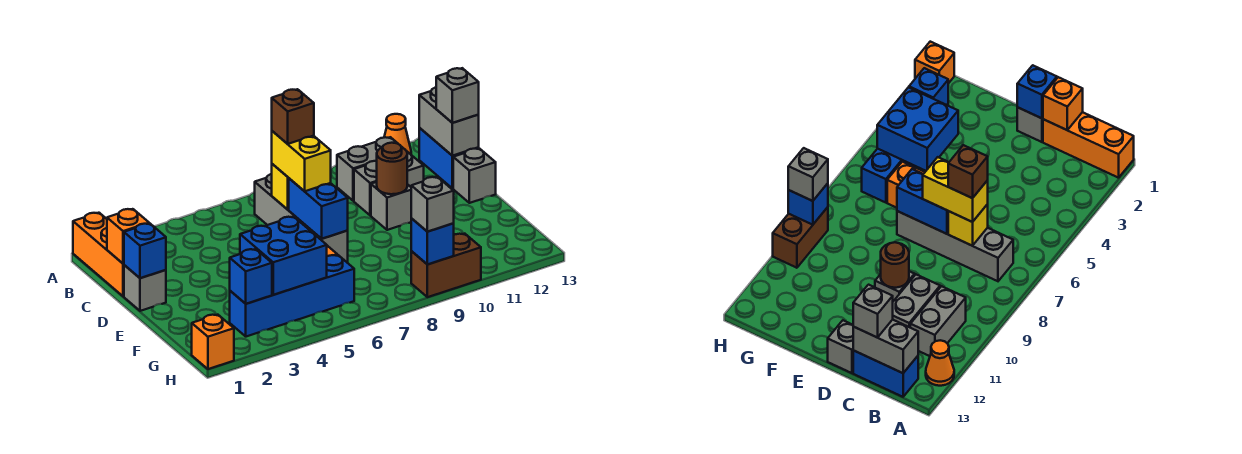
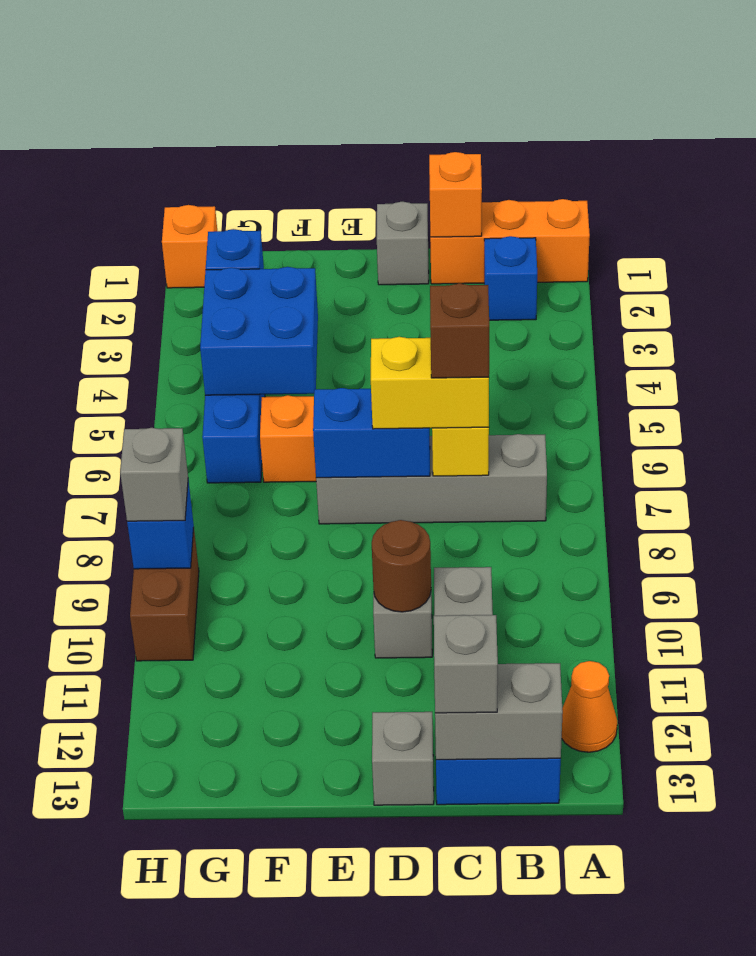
grey brick B10:B11 level 1 -> none
blue brick D1 level 2 -> blue brick B2 level 1

